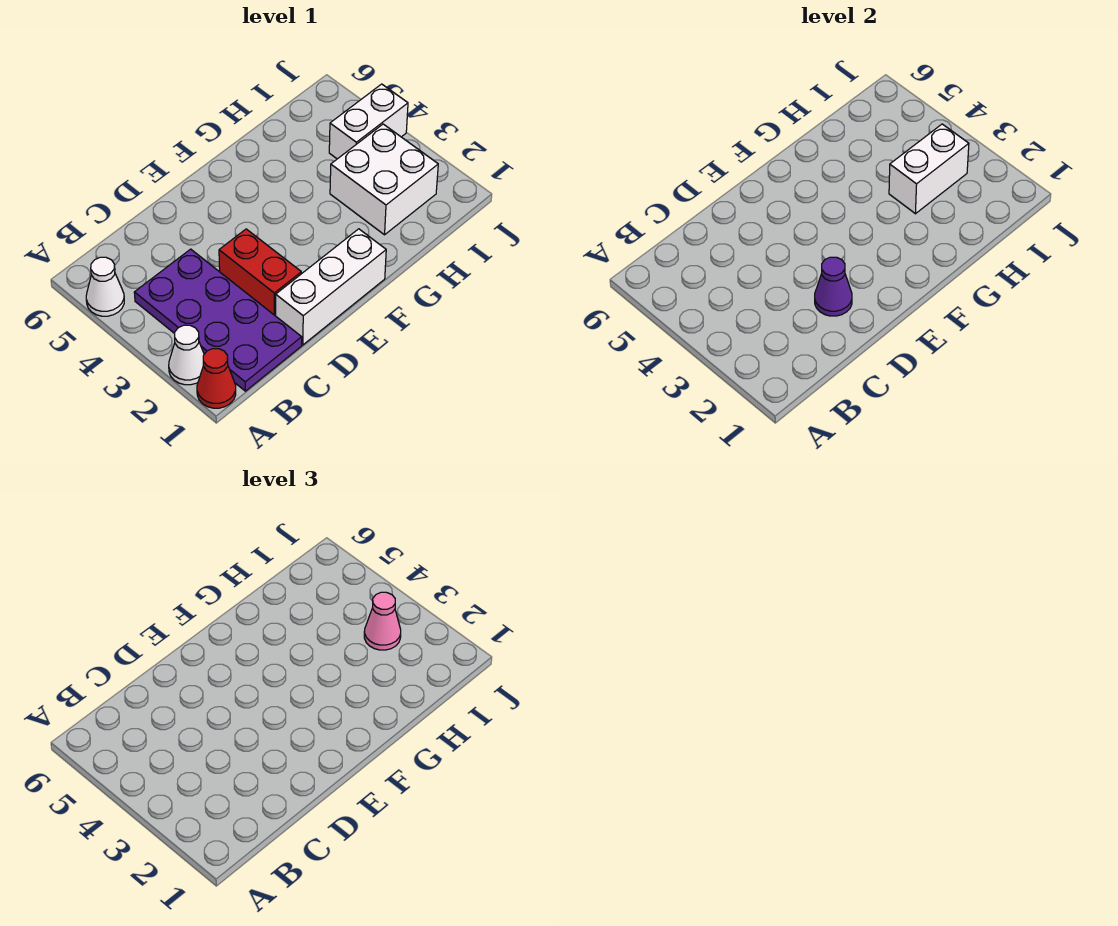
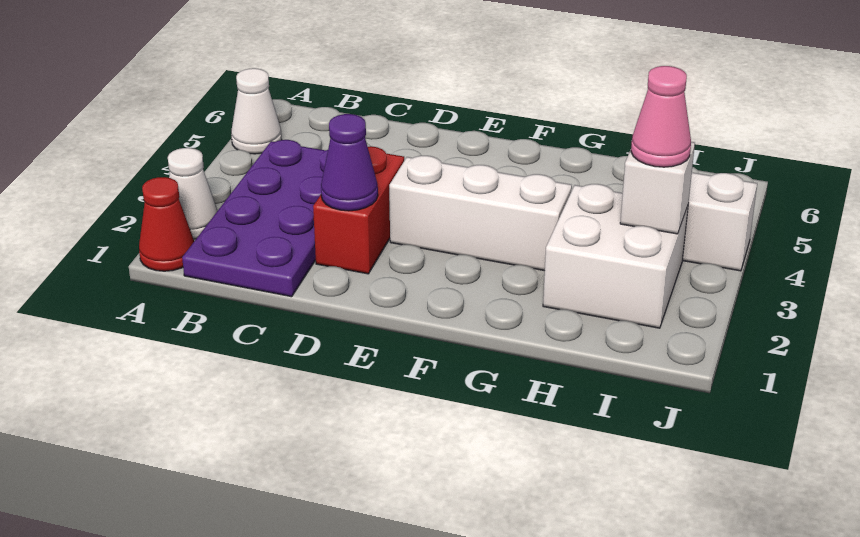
white brick D1:F1 level 1 -> white brick E3:G3 level 1
white brick H3:I3 level 2 -> white brick I3 level 2

